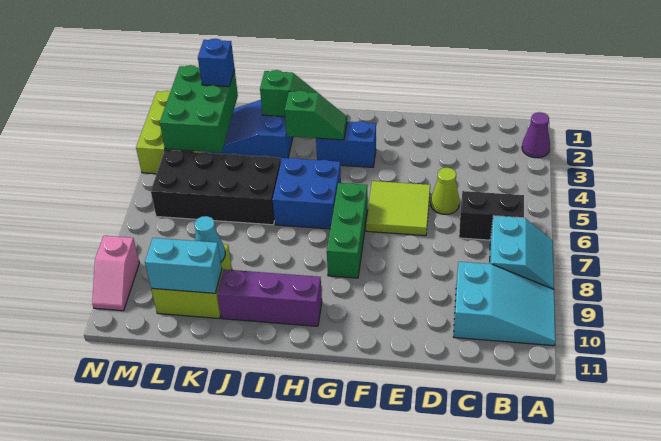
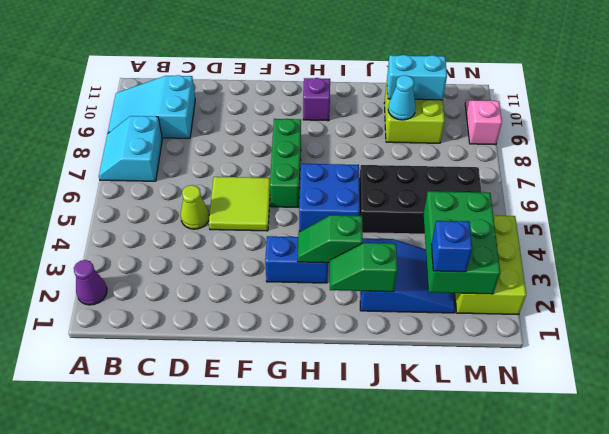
black brick B6:C6 level 1 -> none
purple brick H10:J10 level 1 -> purple brick H10 level 1

